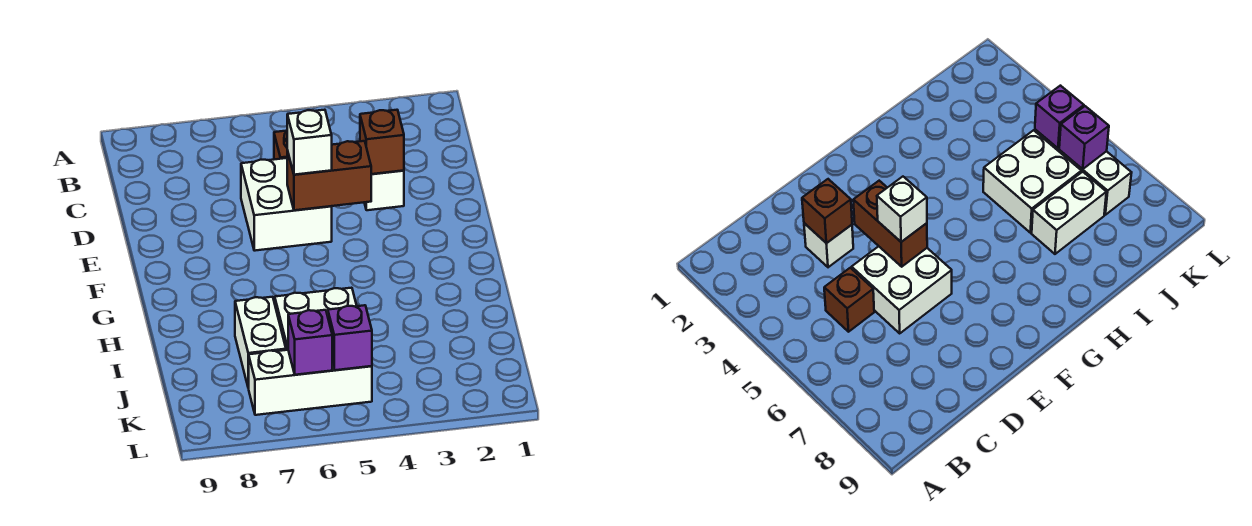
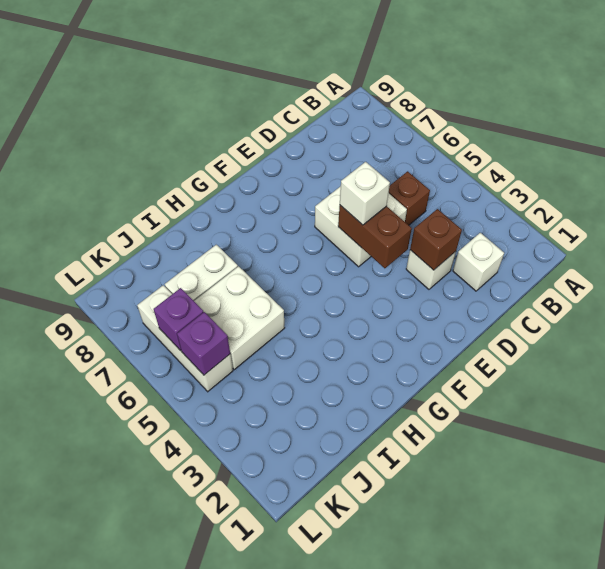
none -> white brick C2 level 1

